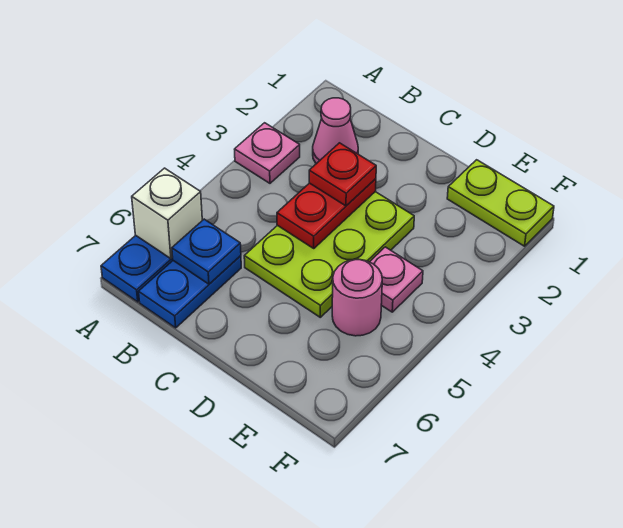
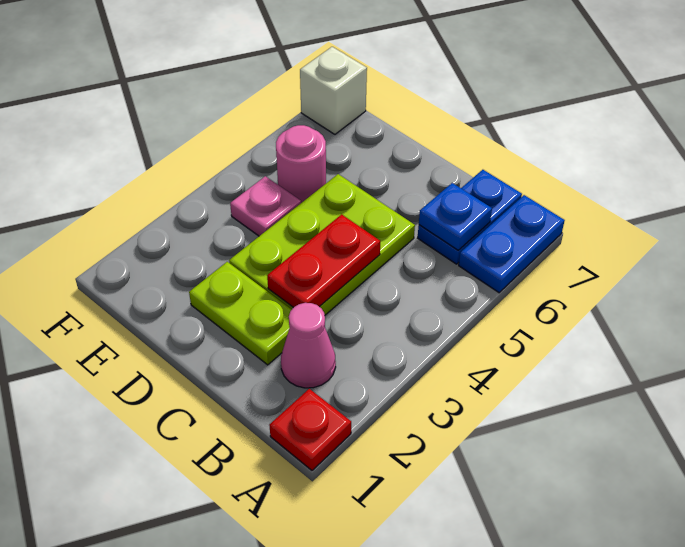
pink plate A3 level 1 -> none
white brick A6 level 2 -> white brick F7 level 1
red plate C3 level 3 -> red plate A1 level 1
lime plate E1:F1 level 1 -> lime plate C2:D2 level 1

